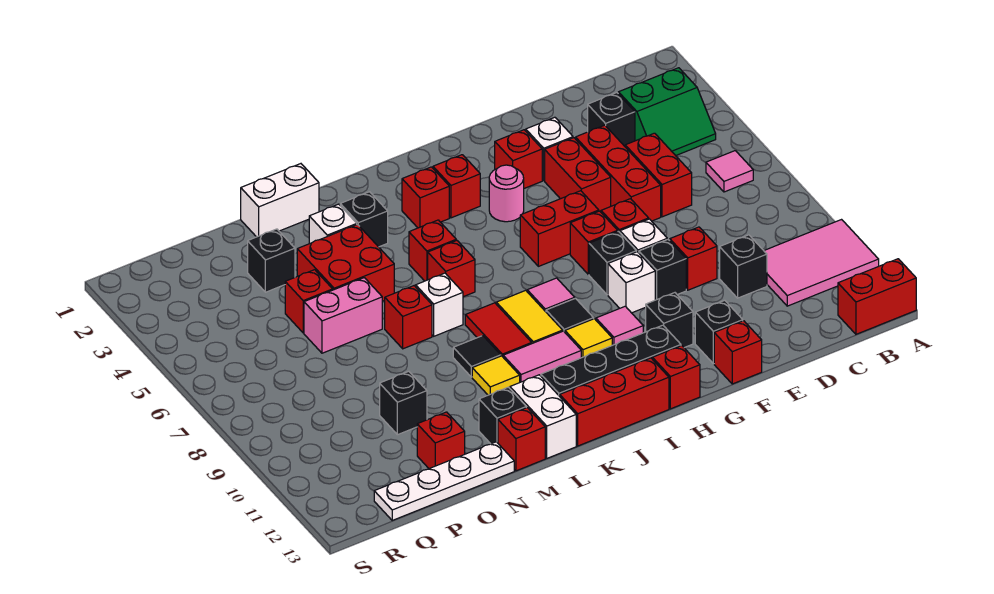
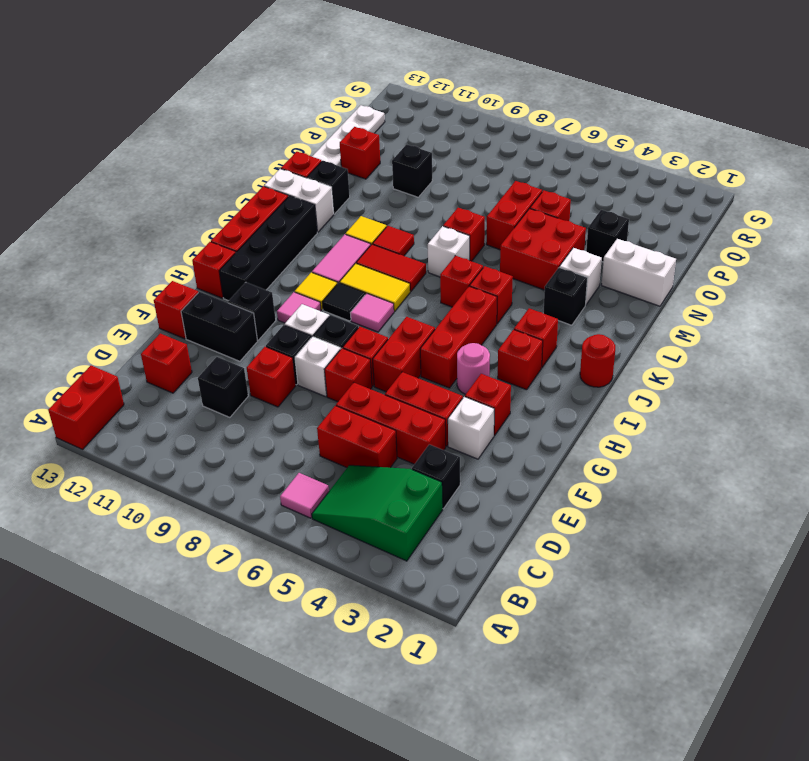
pink tile A10:C11 level 1 -> none
green slope B3:C4 level 1 top 3 -> green slope B3:C5 level 1 top 3
none -> red brick D12 level 1
black brick F12 level 1 -> black brick F11:F12 level 1
none -> red brick H5:J5 level 1
none -> red round brick J1 level 1
black tile L9 level 1 -> red tile L9 level 1
white brick M1:N1 level 1 -> white brick N1:N2 level 1
pink brick N6:O6 level 1 -> red brick N6:O6 level 1

